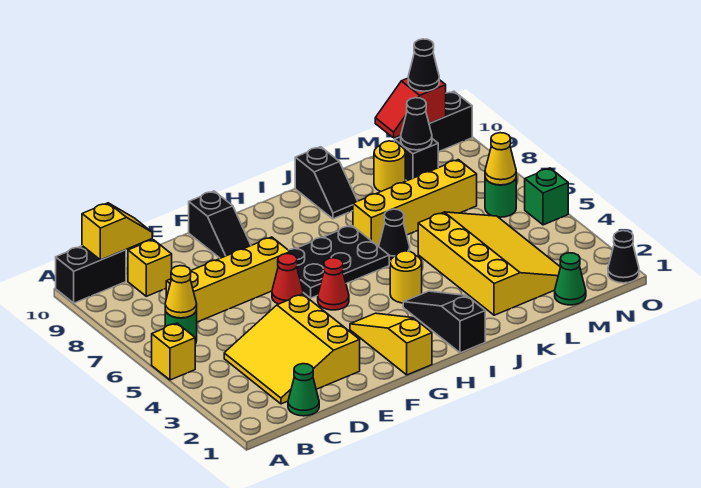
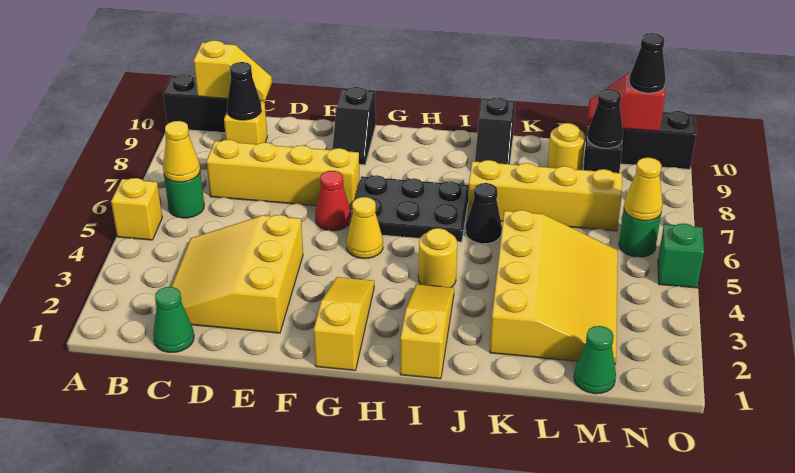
red cone G5 level 1 -> yellow cone G5 level 1
black slope I1:I3 level 1 top 1 -> yellow slope I1:I3 level 1 top 1
black cone O1 level 1 -> black cone C9 level 2

